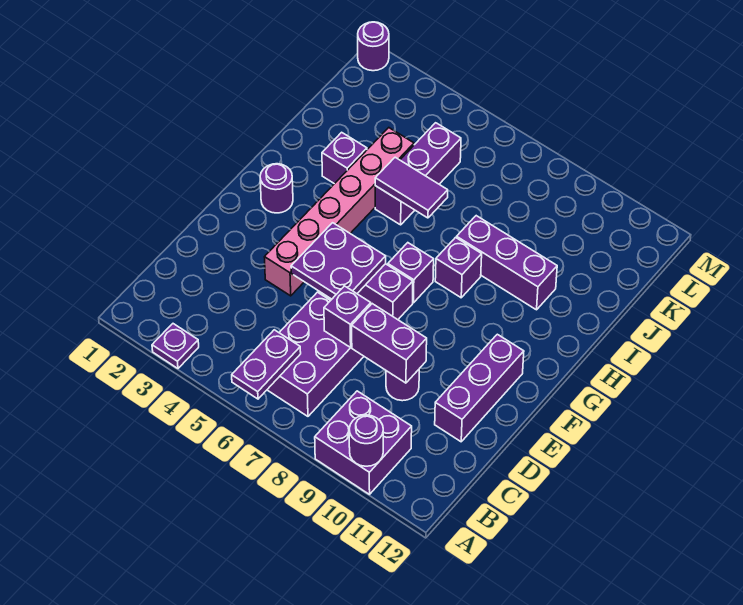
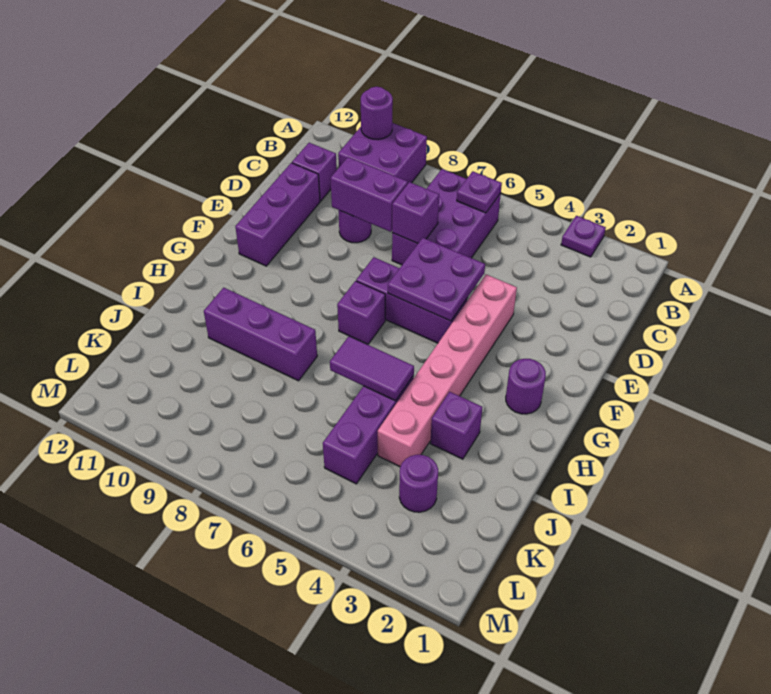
purple plate A6:B6 level 2 -> purple plate B6 level 2
purple brick H8 level 1 -> purple brick C11 level 1
purple round brick M1 level 1 -> purple round brick K3 level 1

